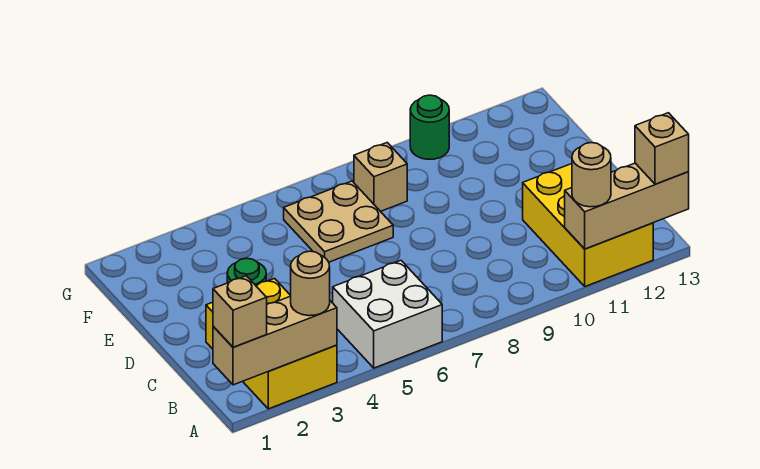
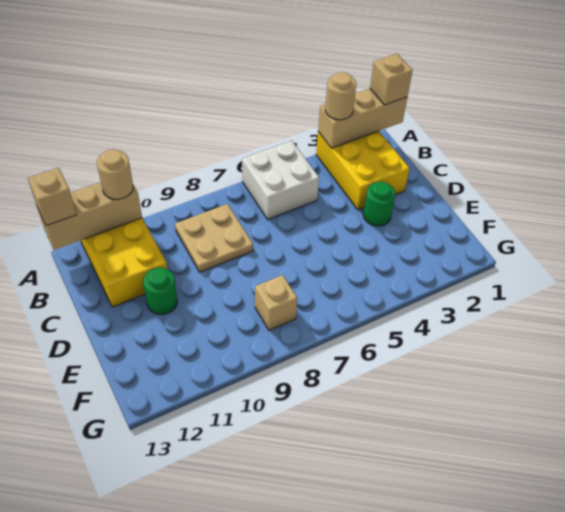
tan plate E6:F7 level 1 -> tan plate B8:C9 level 1
green round brick G10 level 1 -> green round brick D11 level 1

